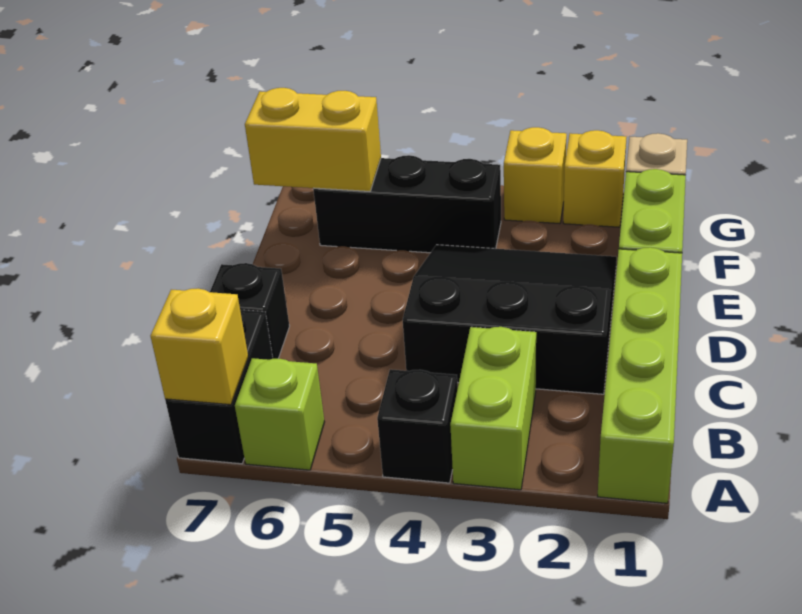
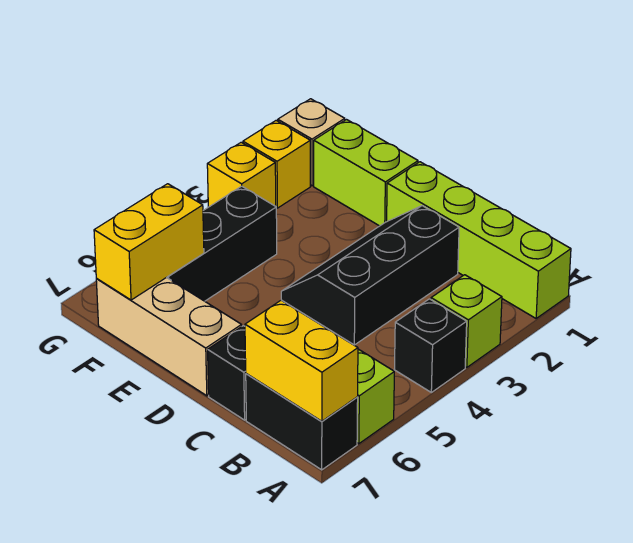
lime brick A3:B3 level 1 -> lime brick A3 level 1
yellow brick A7 level 2 -> yellow brick A7:B7 level 2
black slope C2:E4 level 1 top C -> black slope C2:D4 level 1 top C
none -> tan brick D7:F7 level 1

